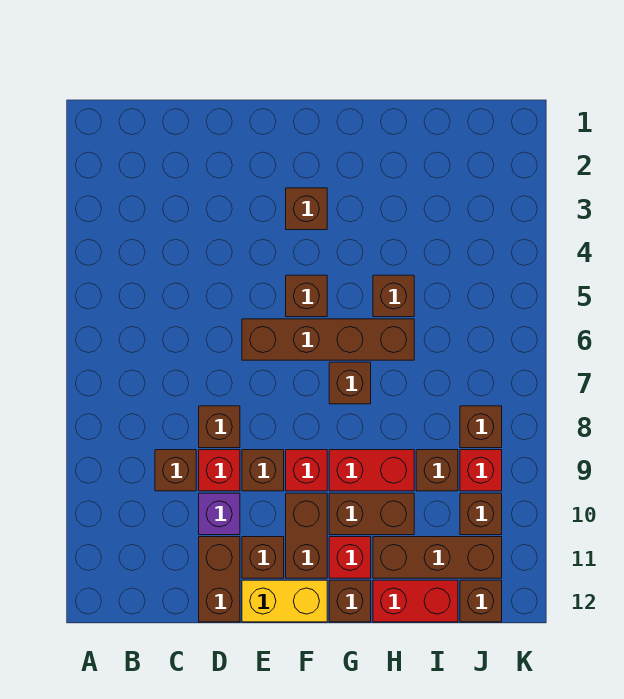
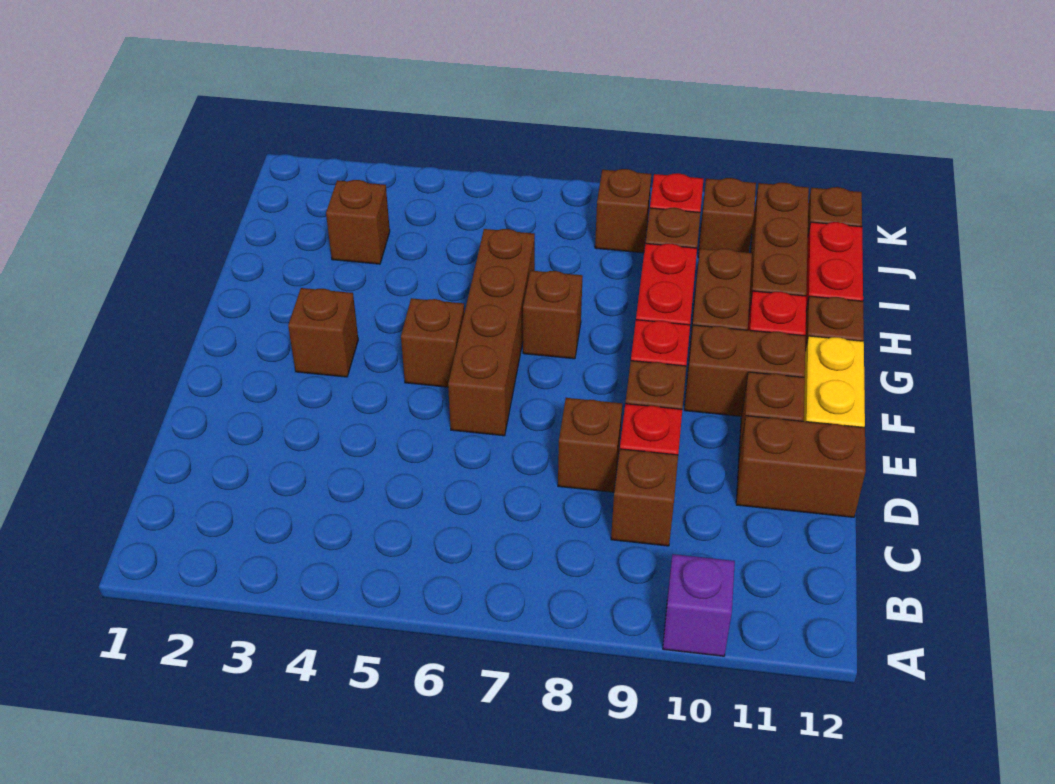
purple brick D10 level 1 -> purple brick A10 level 1
brown brick H5 level 1 -> brown brick I3 level 1

